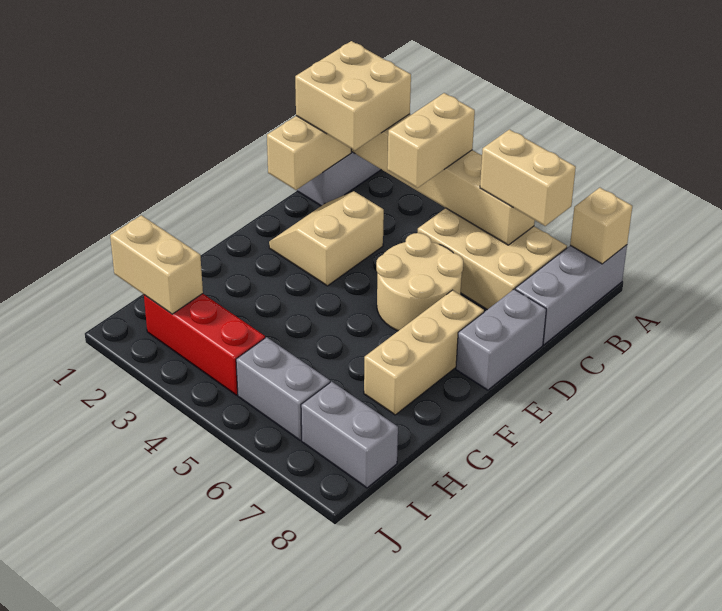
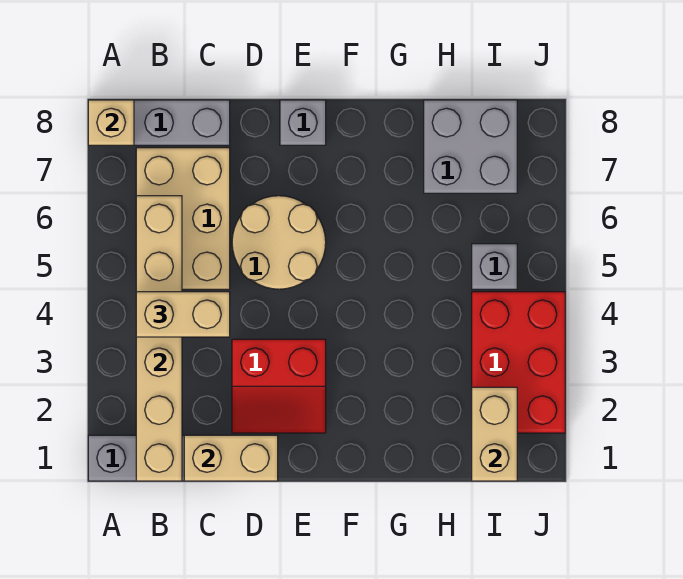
tan brick B1:C2 level 3 -> none
tan brick B6:B7 level 3 -> none
tan slope D2:E3 level 1 top 3 -> red slope D2:E3 level 1 top 3
grey brick D8:E8 level 1 -> grey brick E8 level 1
tan brick E7:G7 level 1 -> none
red brick I2:I4 level 1 -> red brick I2:J4 level 1
grey brick I5:I6 level 1 -> grey brick I5 level 1
grey brick I7:I8 level 1 -> grey brick H7:I8 level 1

